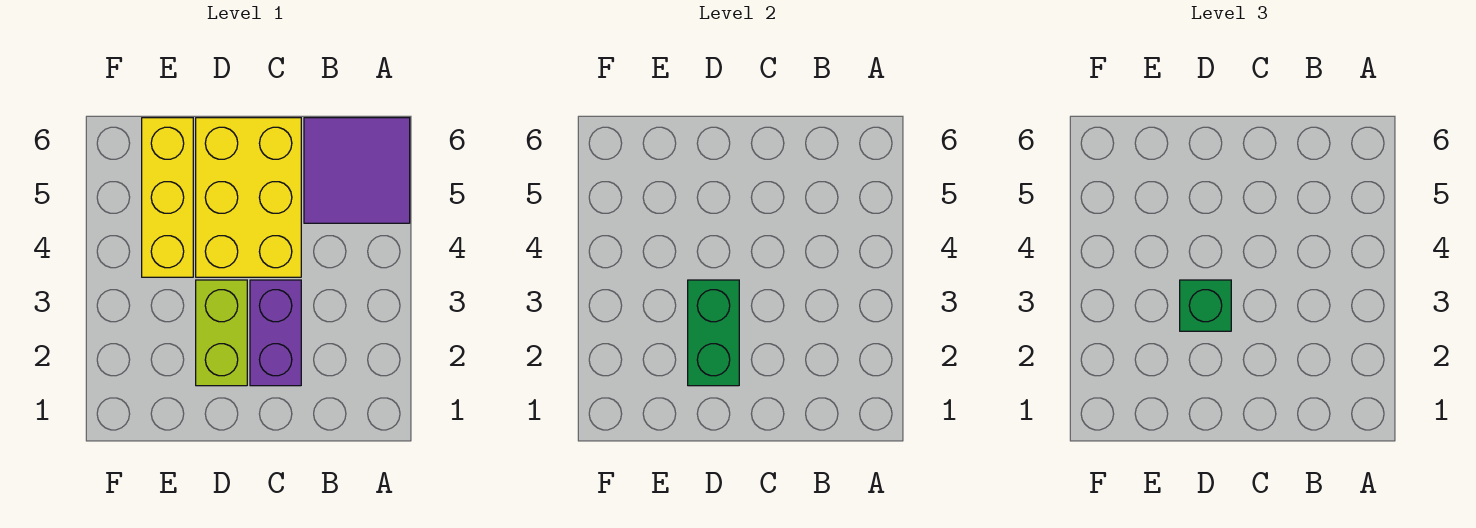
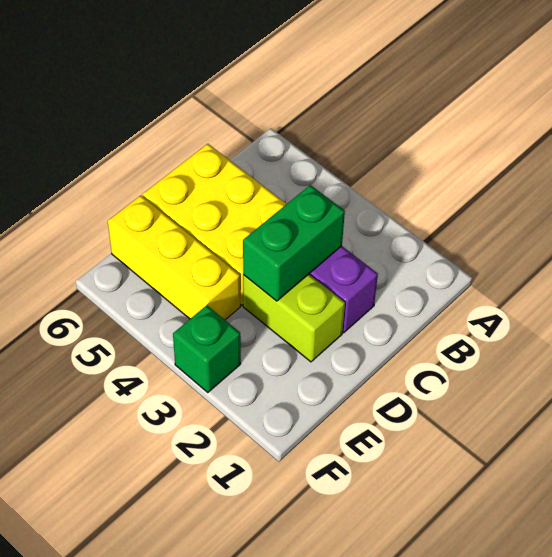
purple tile A5:B6 level 1 -> none
green brick D2:D3 level 2 -> green brick C3:D3 level 2
green brick D3 level 3 -> green brick F3 level 1

